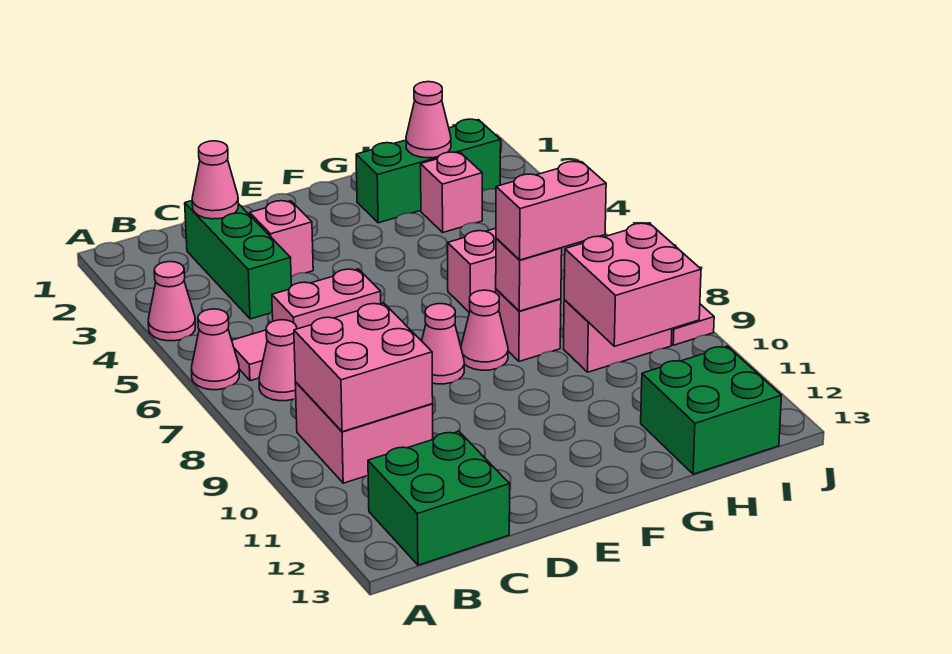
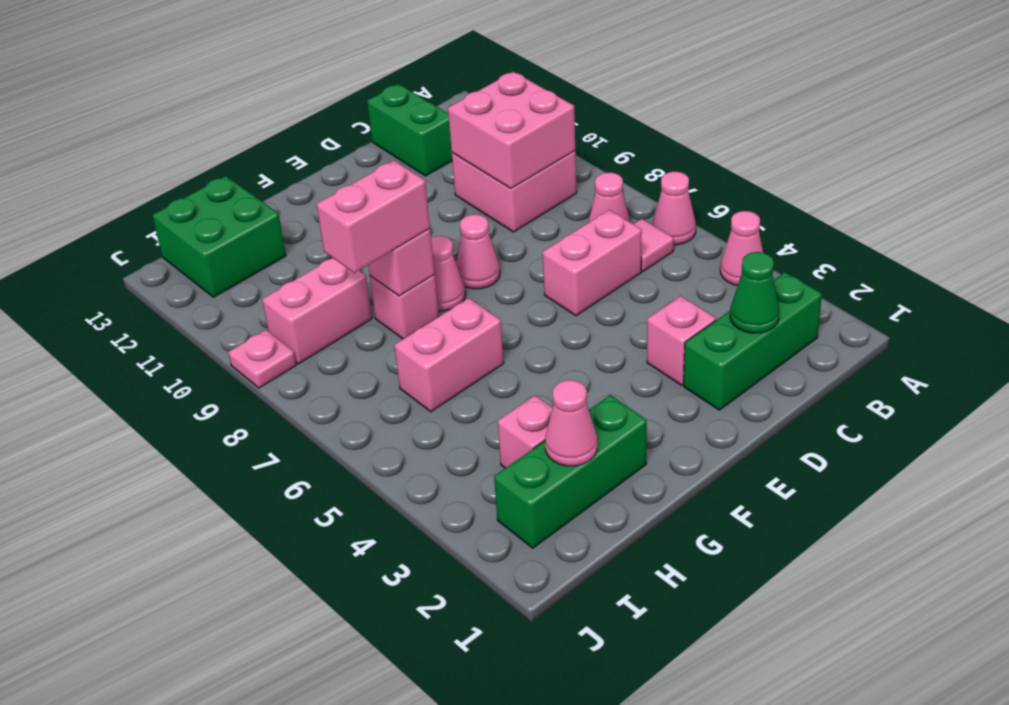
green brick B12:C13 level 1 -> green brick C12:C13 level 1
green brick C2:C4 level 1 -> green brick B2:D2 level 1
pink cone C2 level 2 -> green cone C2 level 2
pink brick H9:I10 level 2 -> none

